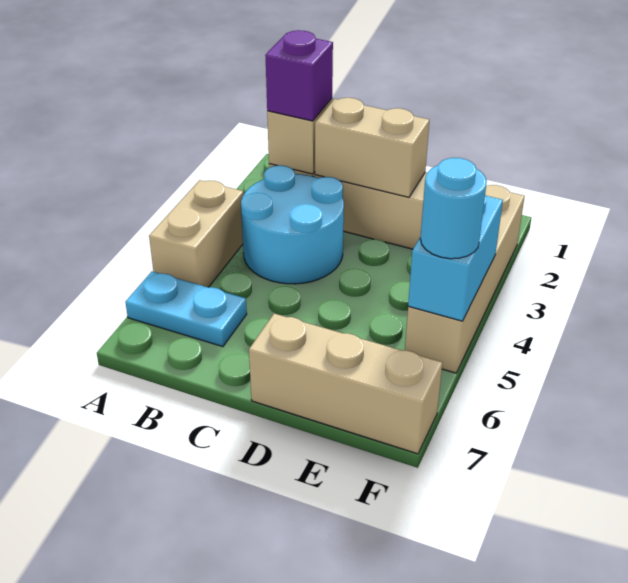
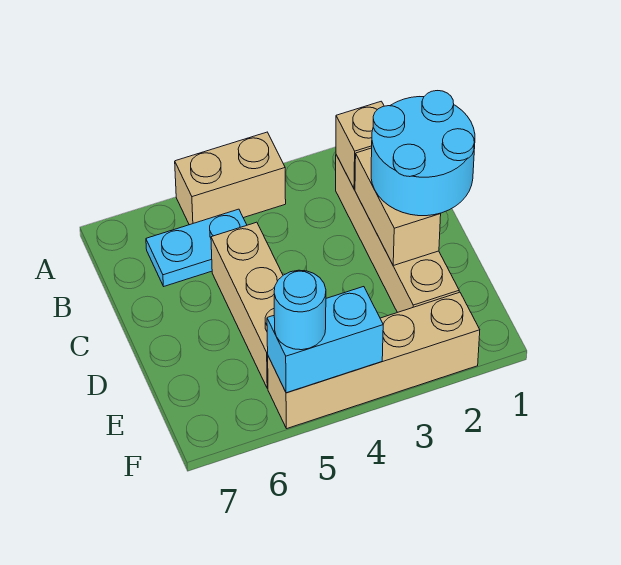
cyan plate A6:B6 level 1 -> cyan plate B5:B6 level 1
purple brick B2 level 3 -> none
cyan round brick B3:C4 level 1 -> cyan round brick C1:D2 level 3
tan brick D7:F7 level 1 -> tan brick C5:E5 level 1

